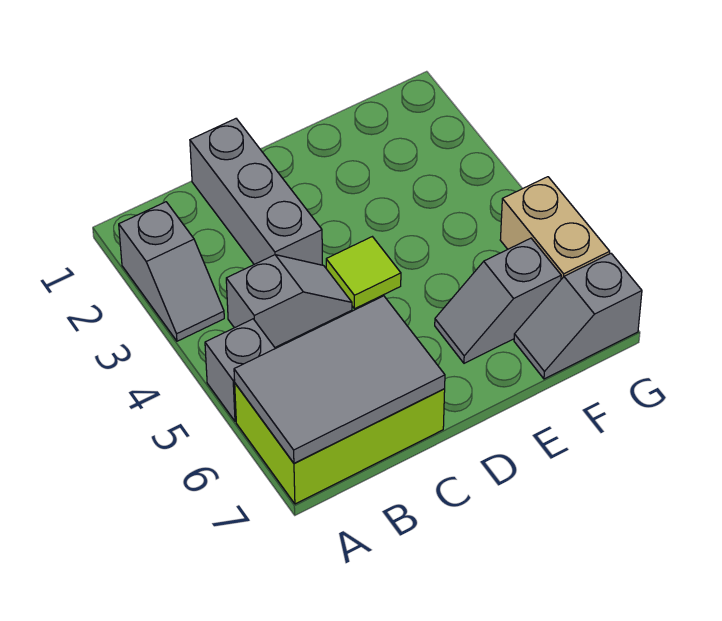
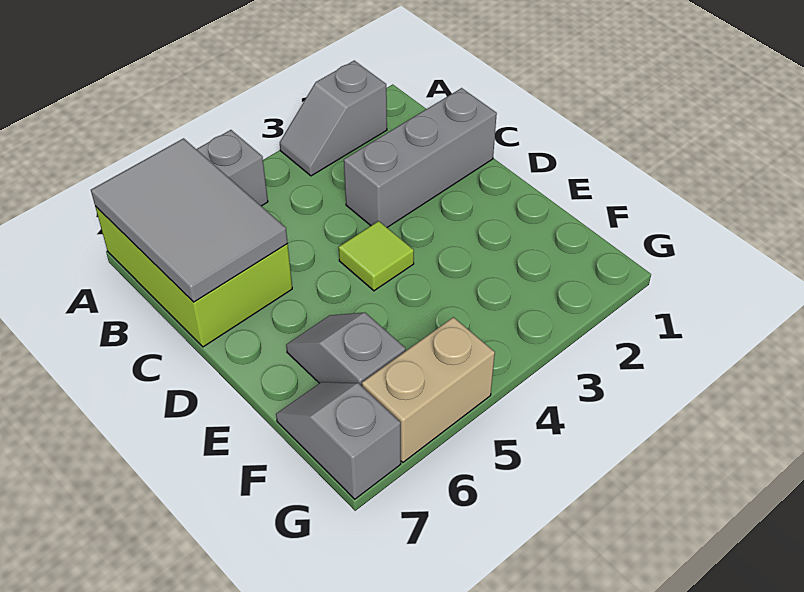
grey slope B4:C4 level 1 top B -> none

